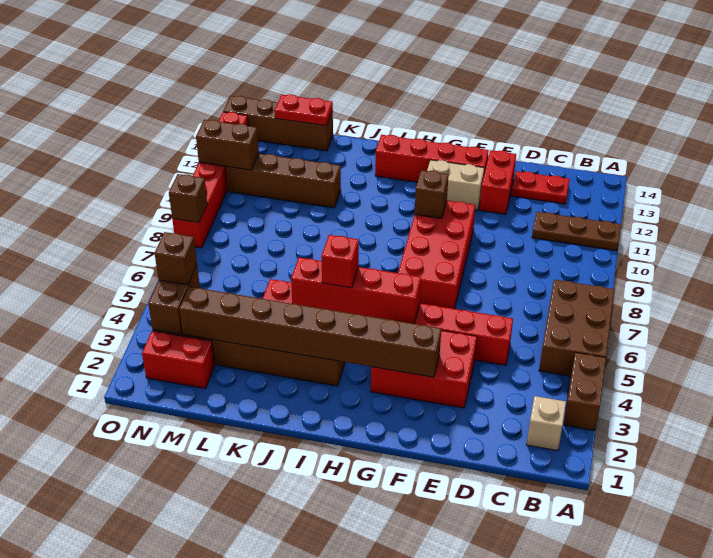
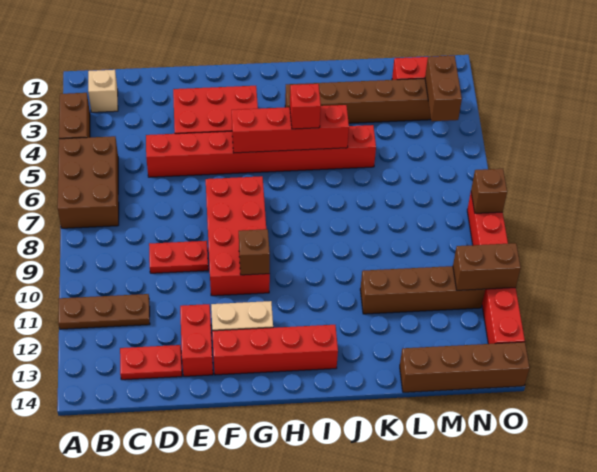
brown brick F3:M3 level 2 -> none
red plate L14:M14 level 2 -> red plate D9:E9 level 1
brown brick N4 level 3 -> none

